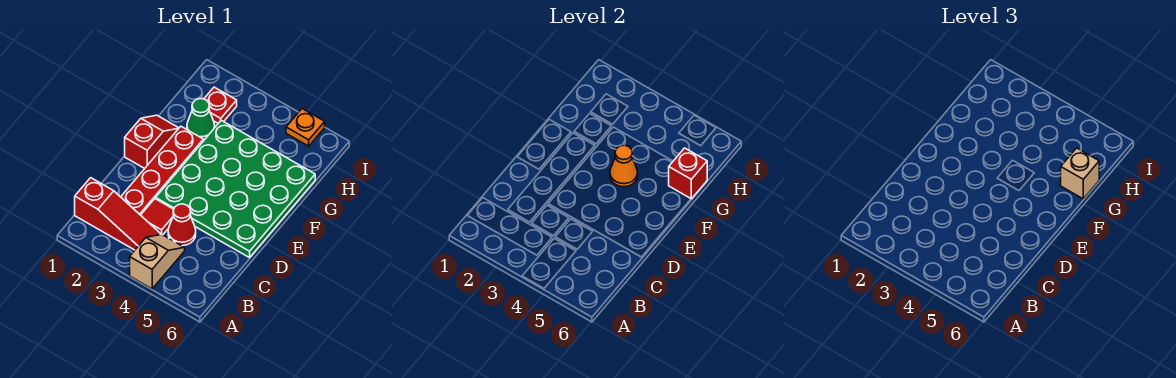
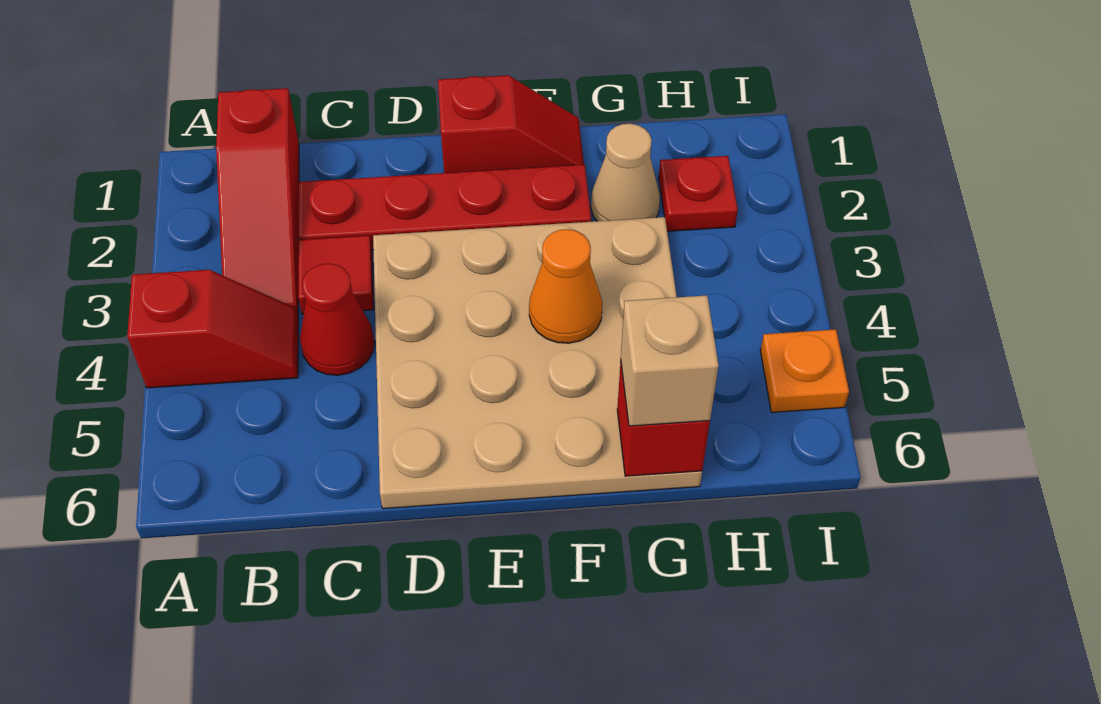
tan slope A4:B4 level 1 top A -> red slope A4:B4 level 1 top A
green plate D3:G6 level 1 -> tan plate D3:G6 level 1
green cone G2 level 1 -> tan cone G2 level 1

